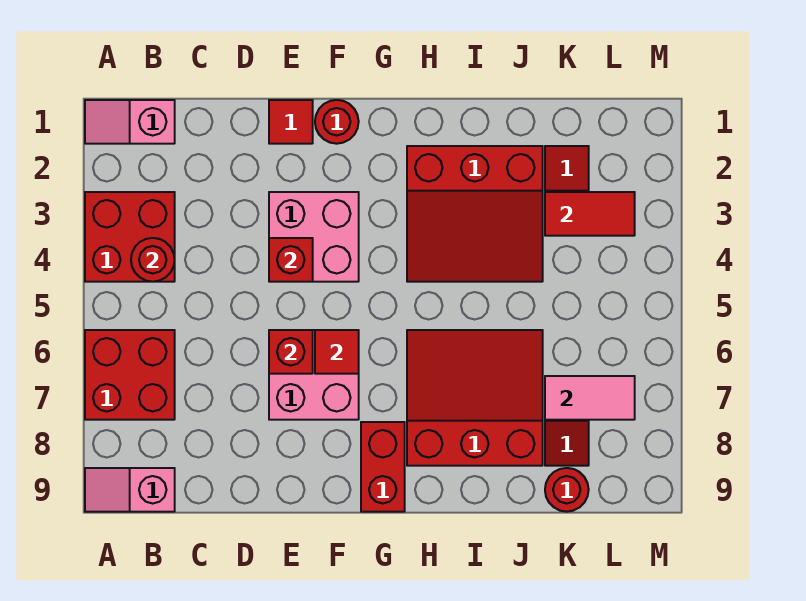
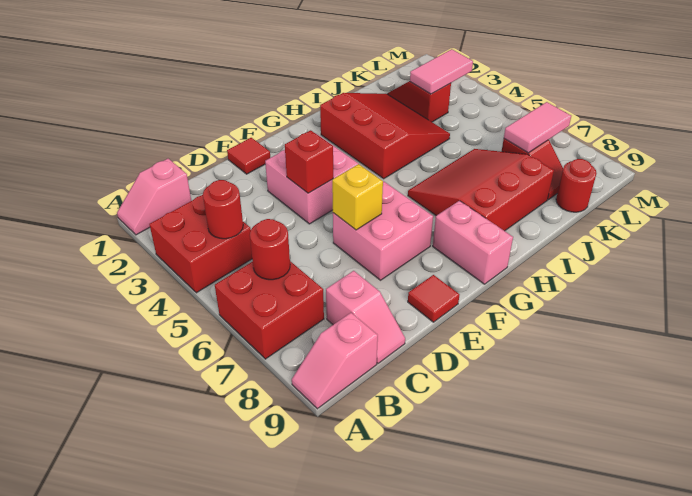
none -> pink slope C8:C9 level 1 top 8
red brick E6 level 2 -> yellow brick E6 level 2
red round brick F1 level 1 -> red round brick B6 level 2
red tile F6 level 2 -> red tile E9 level 1
red brick G8:G9 level 1 -> pink brick G8:G9 level 1
red slope H2:J4 level 1 top 2 -> red slope H2:J4 level 1 top H
red tile K3:L3 level 2 -> pink tile K3:L3 level 2

